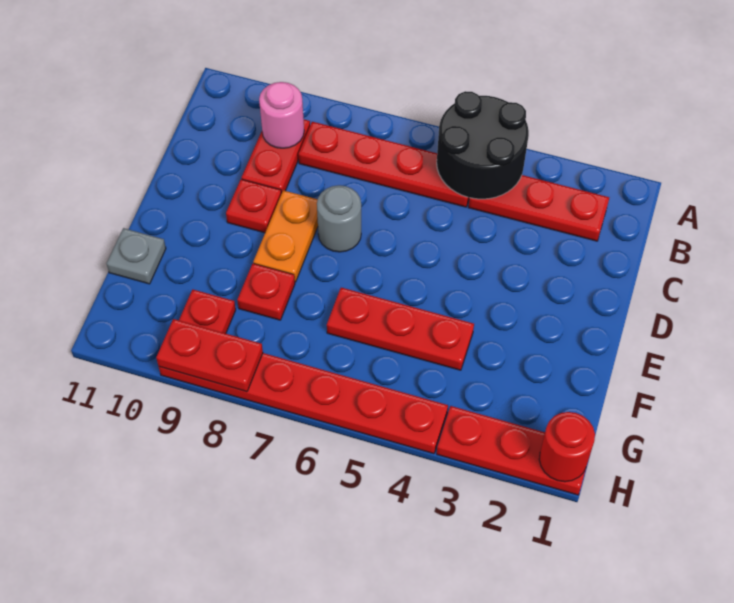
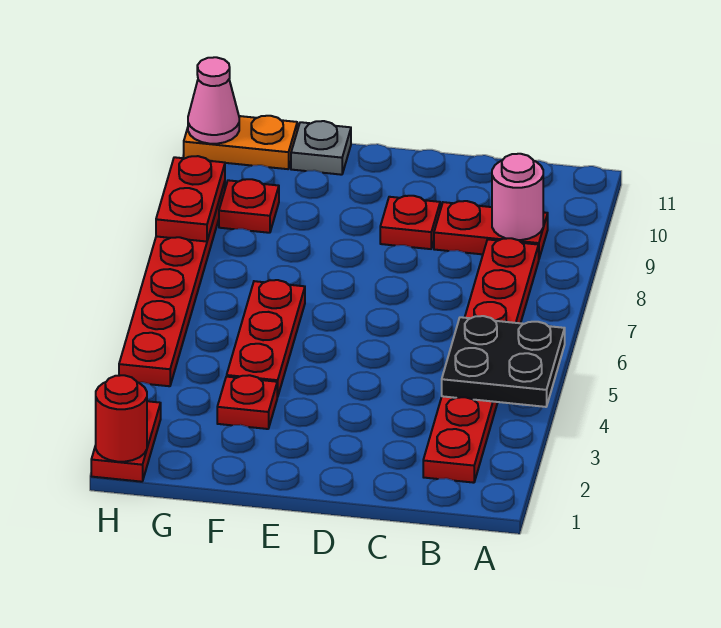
black round brick A4:B5 level 2 -> black plate A4:B5 level 2
grey round brick D7 level 1 -> none
orange plate D8:E8 level 1 -> orange plate G11:H11 level 1
red plate F8 level 1 -> red plate F3 level 1
red plate H1:H3 level 1 -> red plate H1:H2 level 1
none -> pink cone H11 level 2

